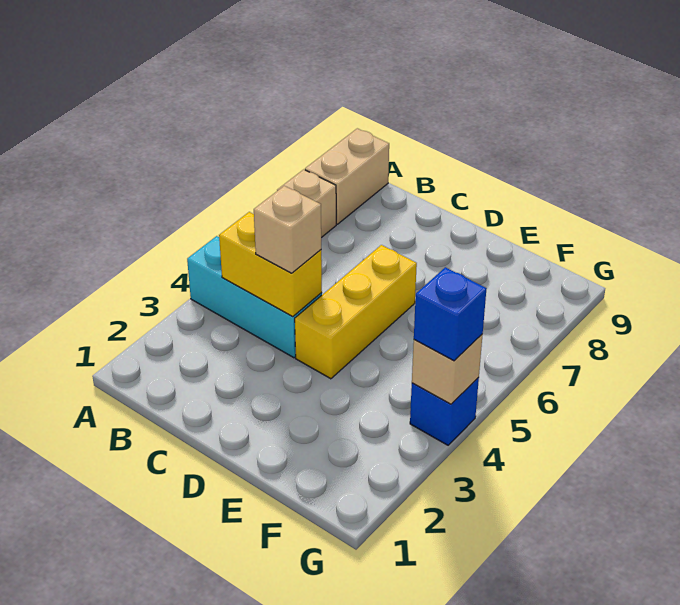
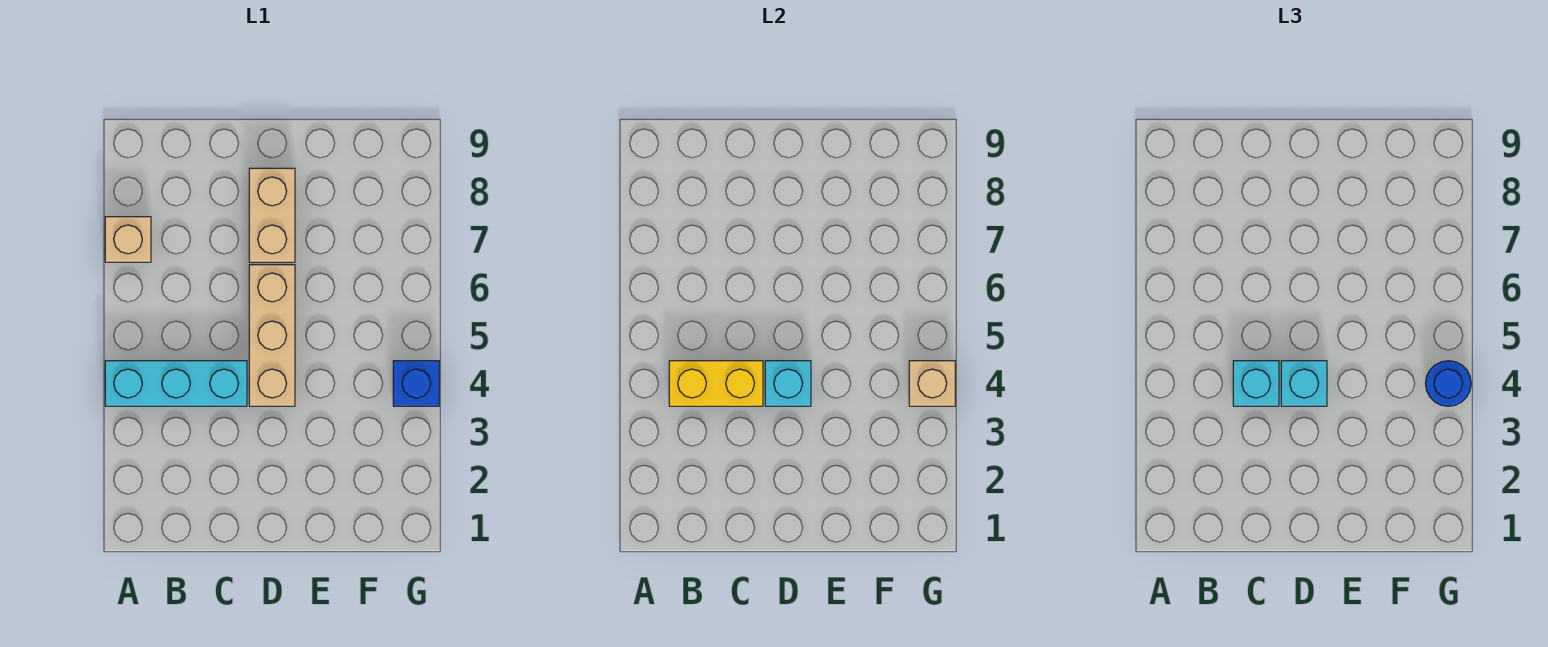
tan brick A8:A9 level 1 -> tan brick D7:D8 level 1
tan brick C4 level 3 -> cyan brick C4 level 3
yellow brick D4:D6 level 1 -> tan brick D4:D6 level 1
none -> cyan brick D4 level 2
none -> cyan brick D4 level 3
blue brick G4 level 3 -> blue round brick G4 level 3

